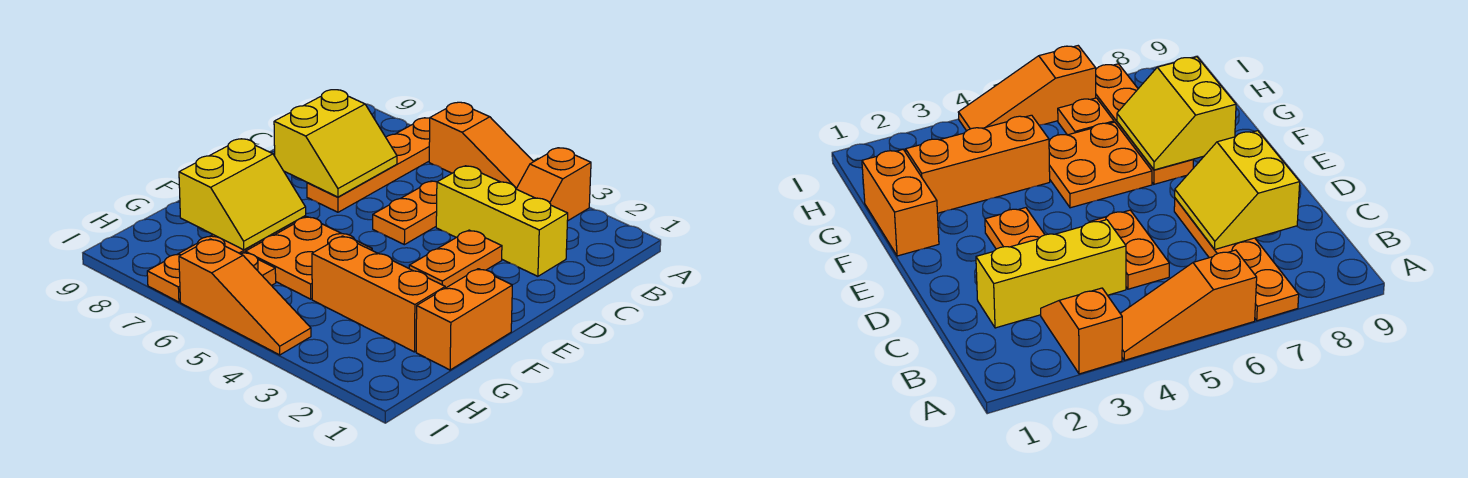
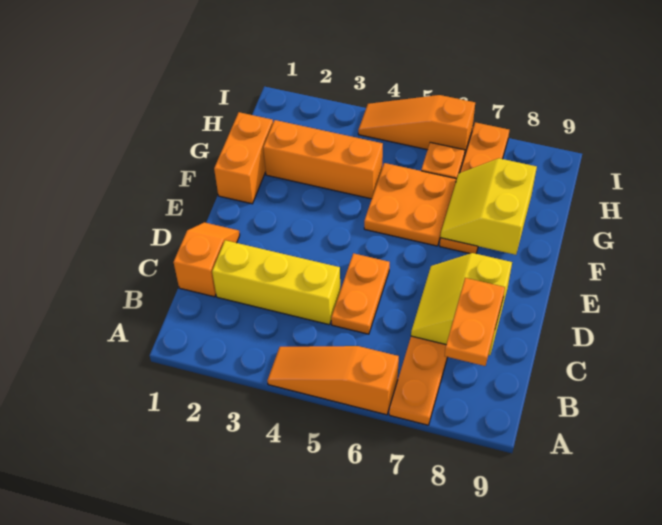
orange slope A3:B3 level 1 top A -> orange slope C1:D1 level 1 top C
orange plate D3:E3 level 1 -> orange plate B8:C8 level 3

